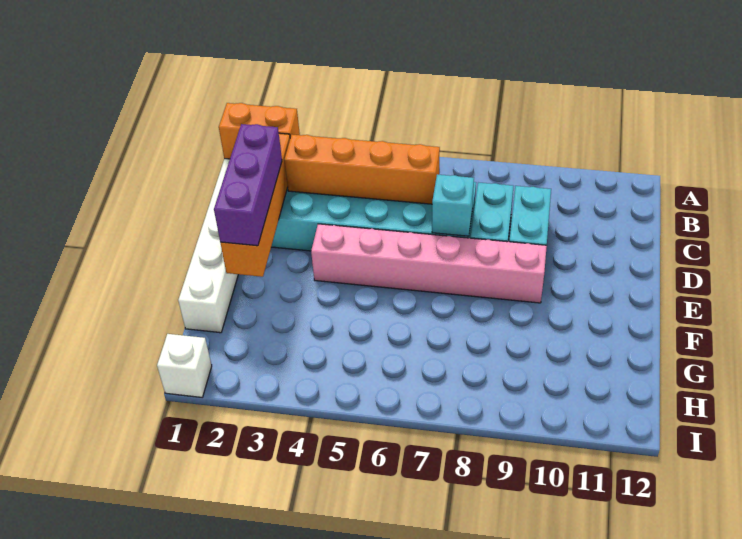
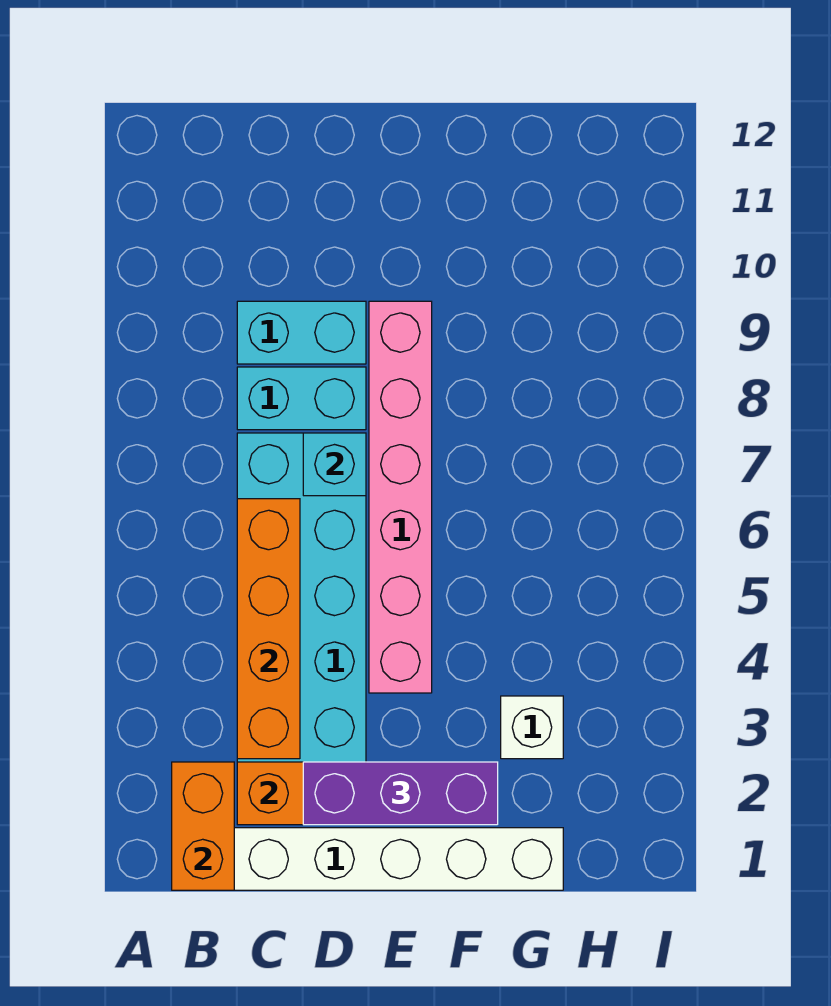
white brick I1 level 1 -> white brick G3 level 1

